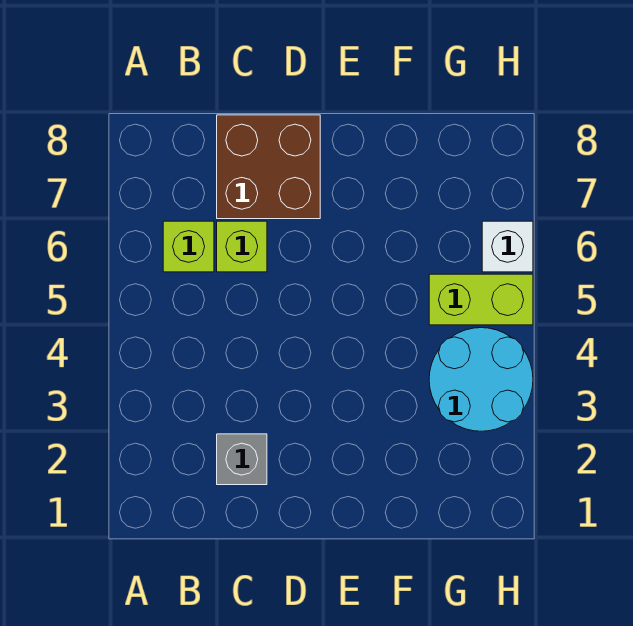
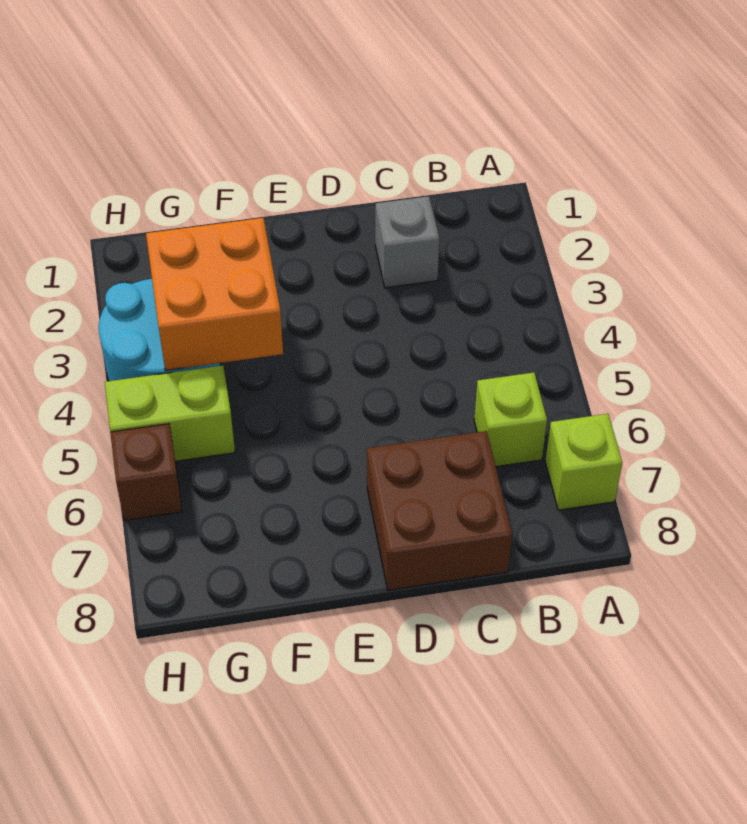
lime brick C6 level 1 -> lime brick A7 level 1
none -> orange brick F3:G4 level 2
white brick H6 level 1 -> brown brick H6 level 1

